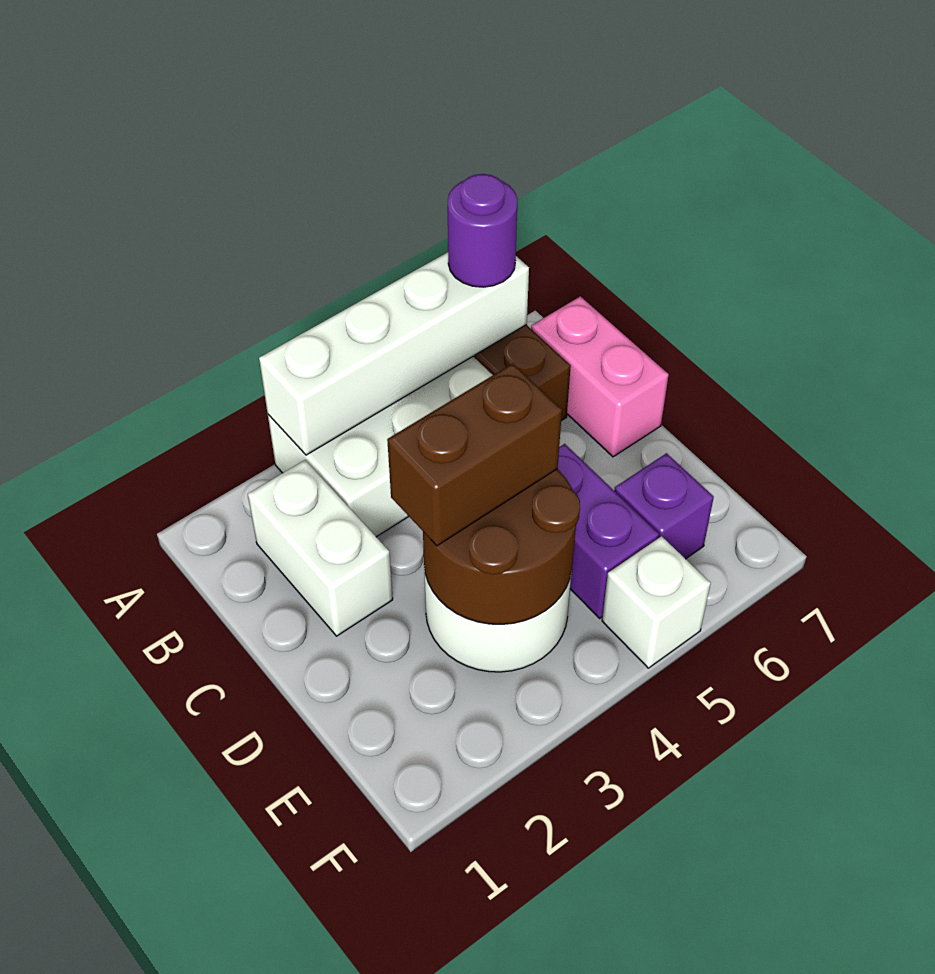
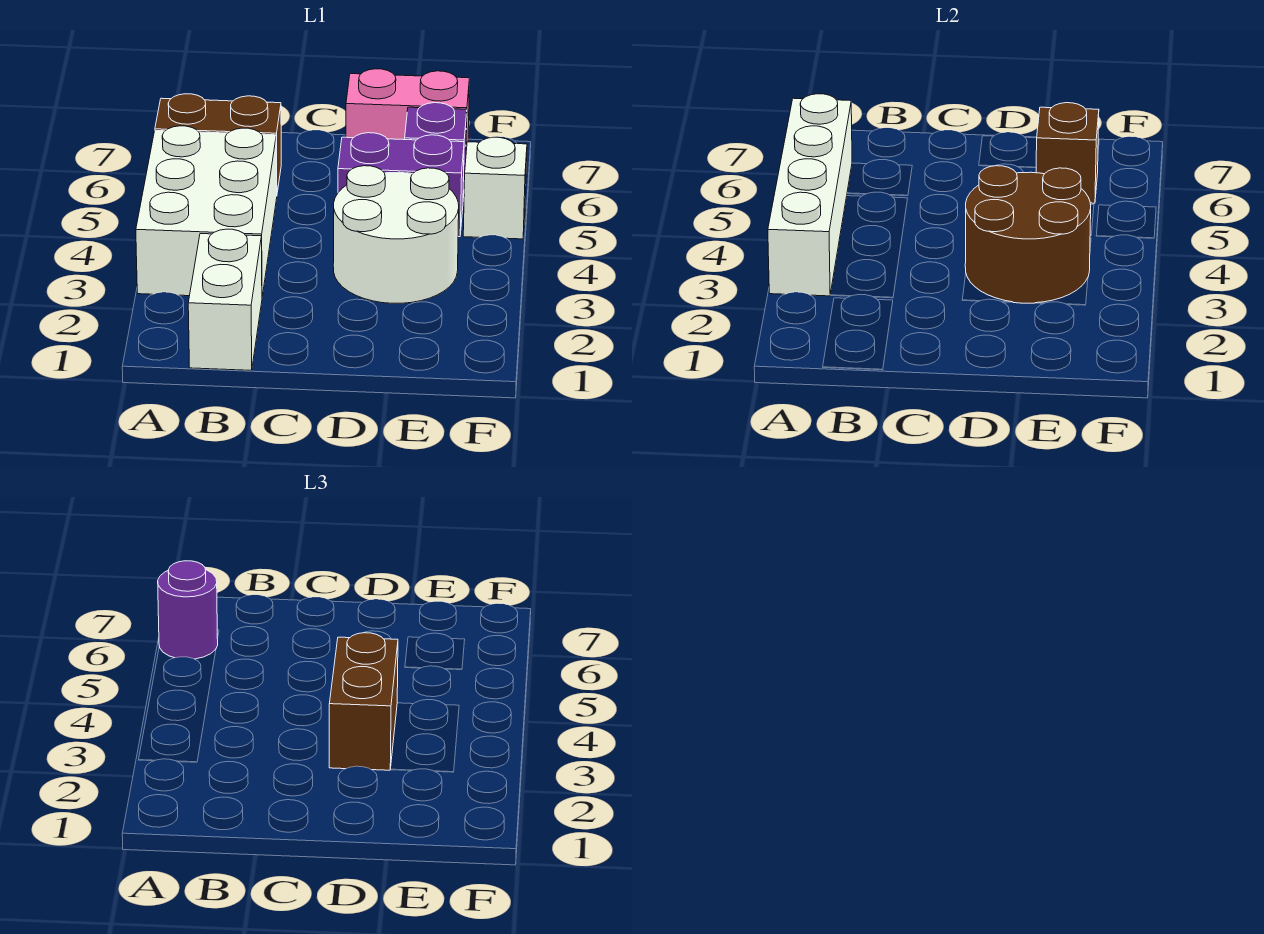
white brick B2:C2 level 1 -> white brick B1:B2 level 1
pink brick B7:C7 level 1 -> pink brick D7:E7 level 1
none -> brown brick E6 level 2

